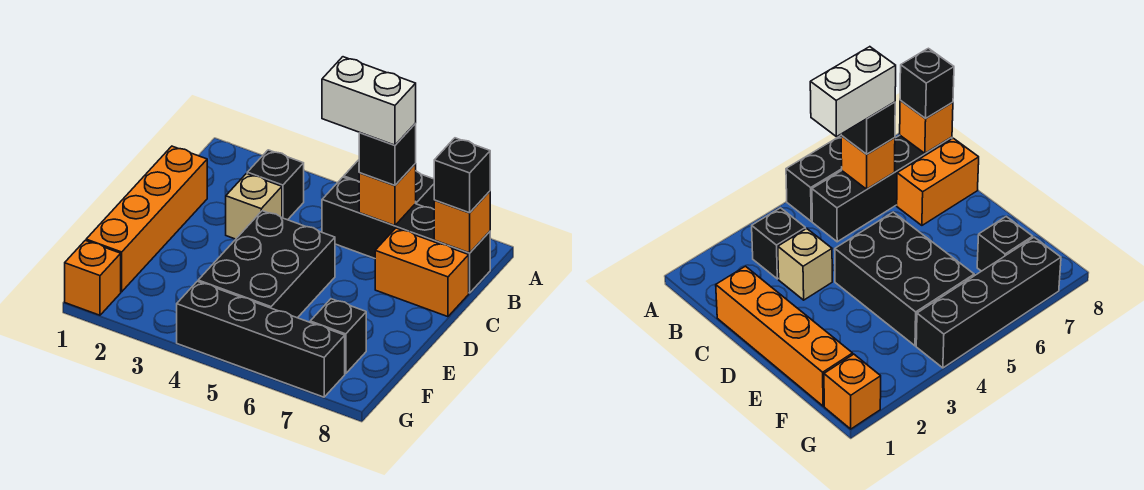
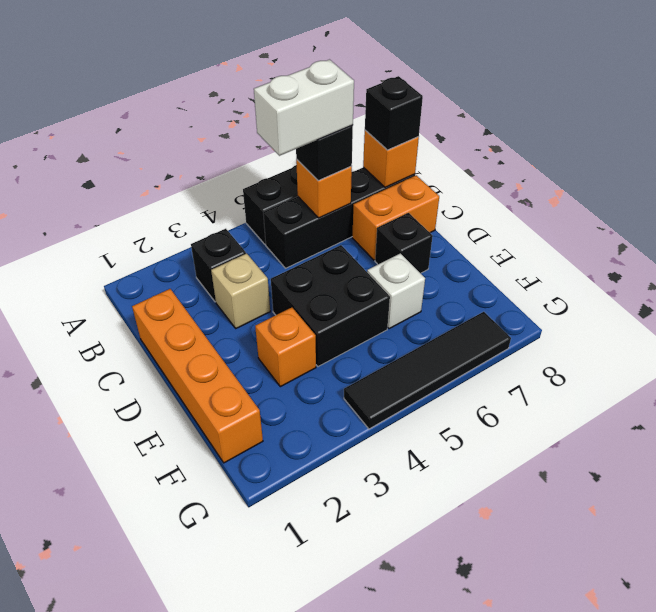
black brick D4:F5 level 1 -> black brick D4:E5 level 1
none -> white brick E6 level 1
black brick F7 level 1 -> black brick D7 level 1
orange brick G1 level 1 -> orange brick E3 level 1
black brick G4:G7 level 1 -> black tile G4:G7 level 1

